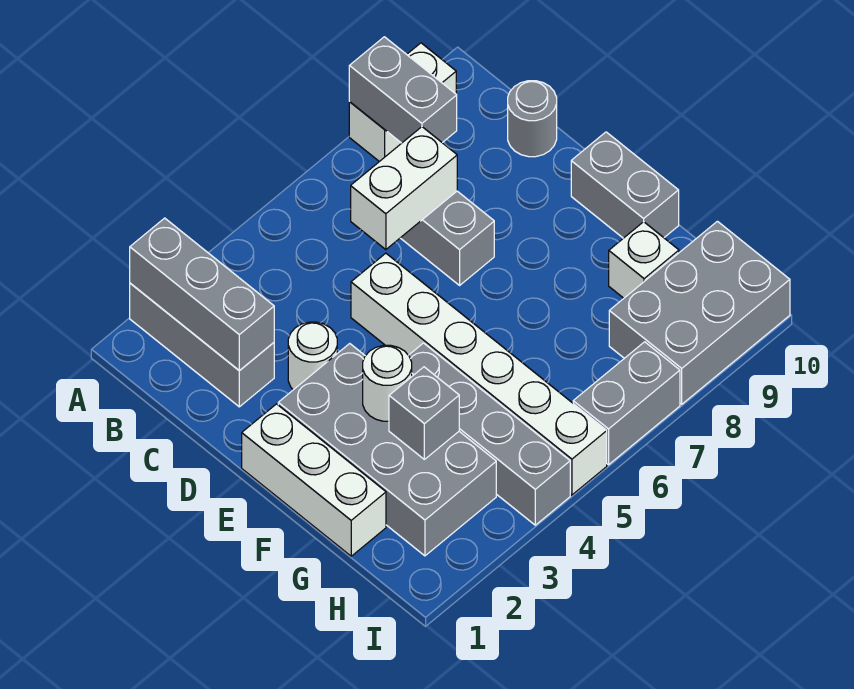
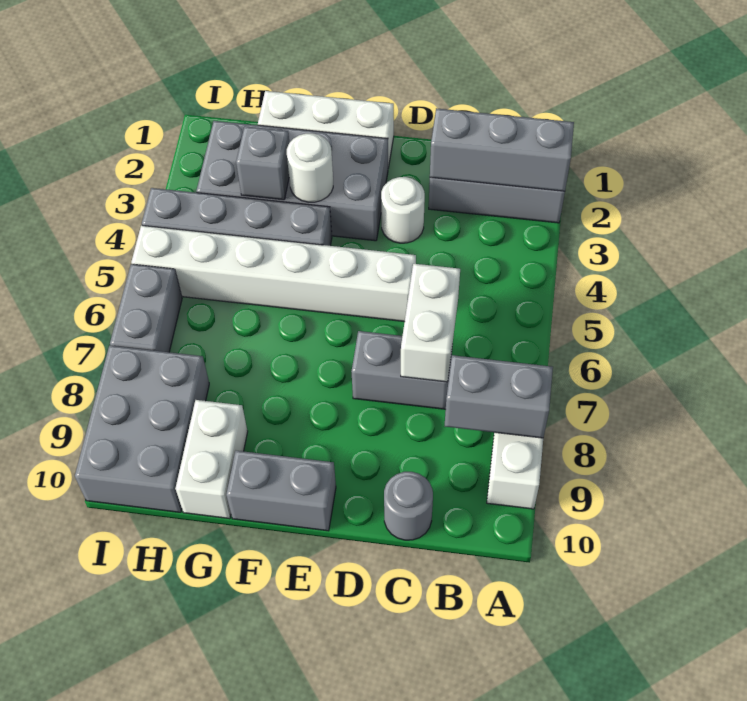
white brick G9 level 1 -> white brick G9:G10 level 1

